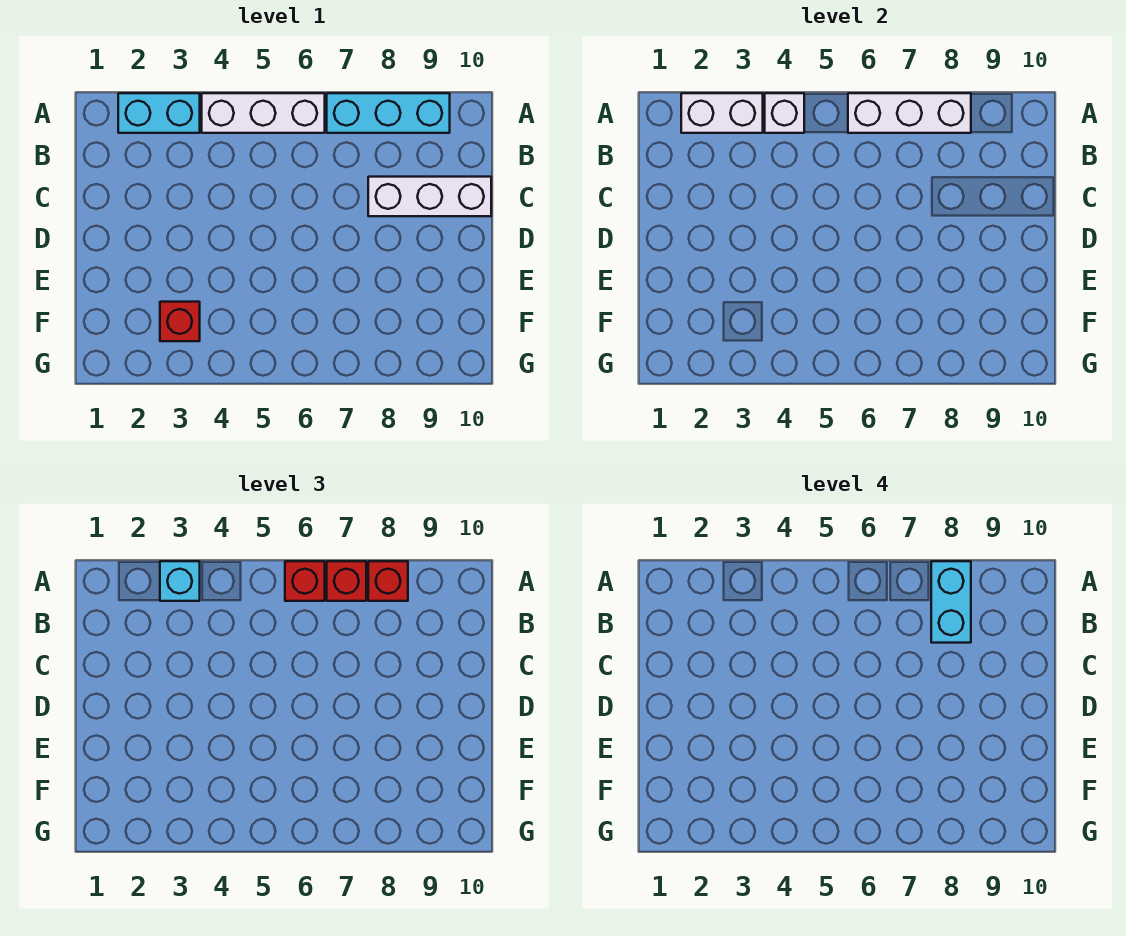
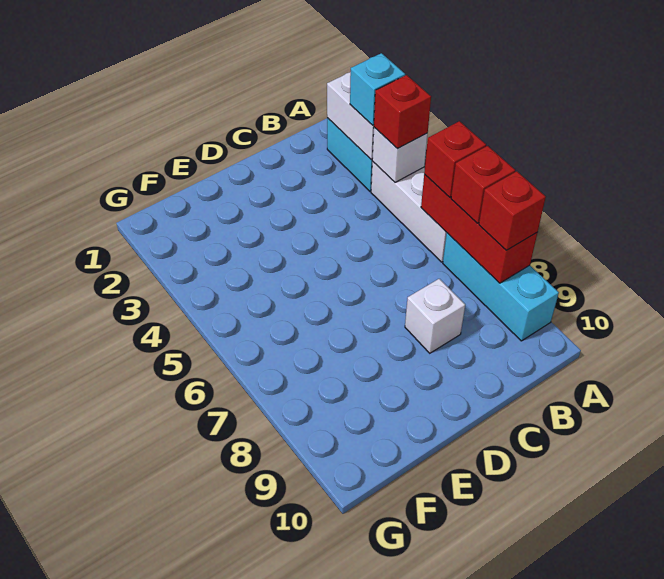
white brick A6:A8 level 2 -> red brick A6:A8 level 2
cyan brick A8:B8 level 4 -> none
white brick C8:C10 level 1 -> white brick C8 level 1
red brick F3 level 1 -> red brick A4 level 3

